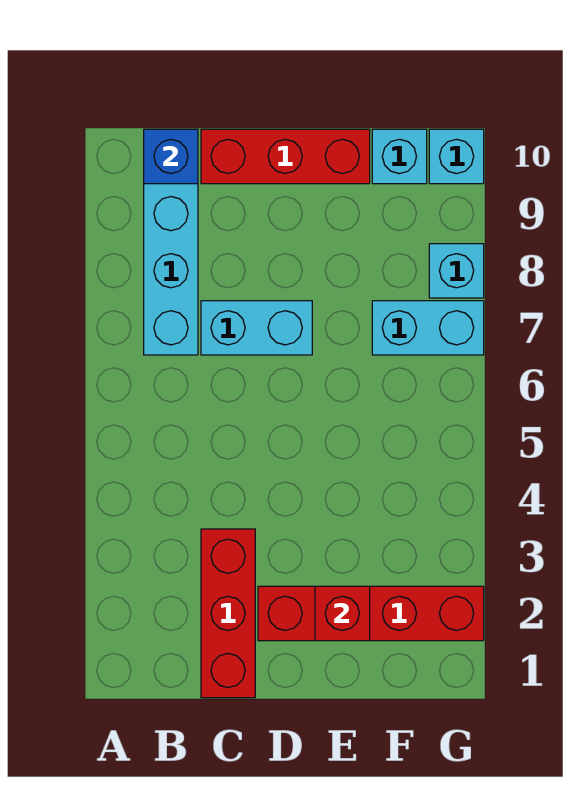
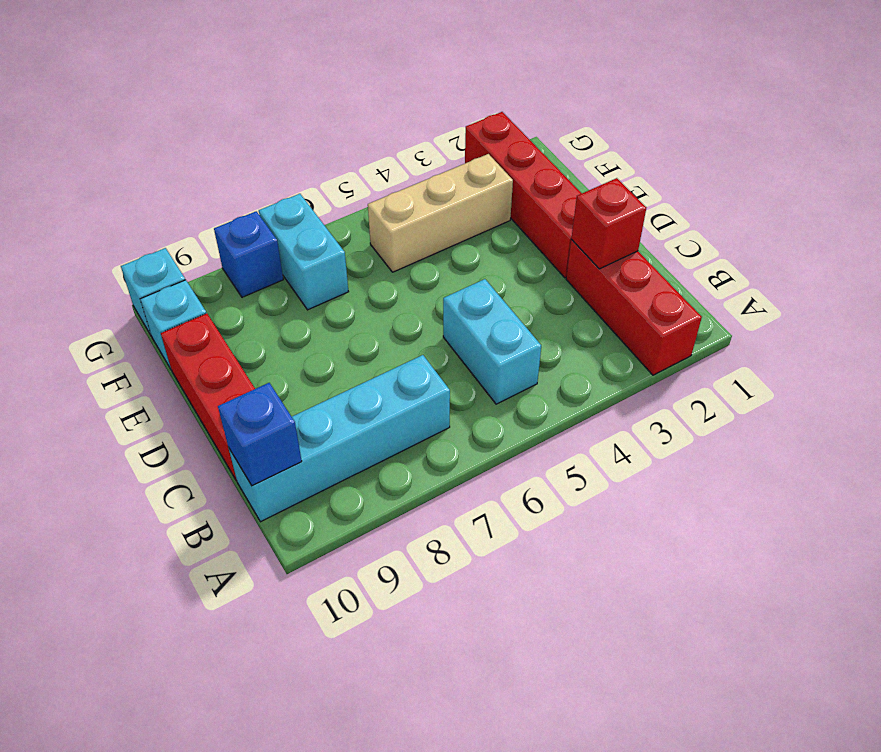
red brick C1:C3 level 1 -> red brick A2:C2 level 1
cyan brick C7:D7 level 1 -> cyan brick B5:C5 level 1
red brick E2 level 2 -> red brick C2 level 2
none -> tan brick F3:F5 level 1
cyan brick G8 level 1 -> blue brick G8 level 1

